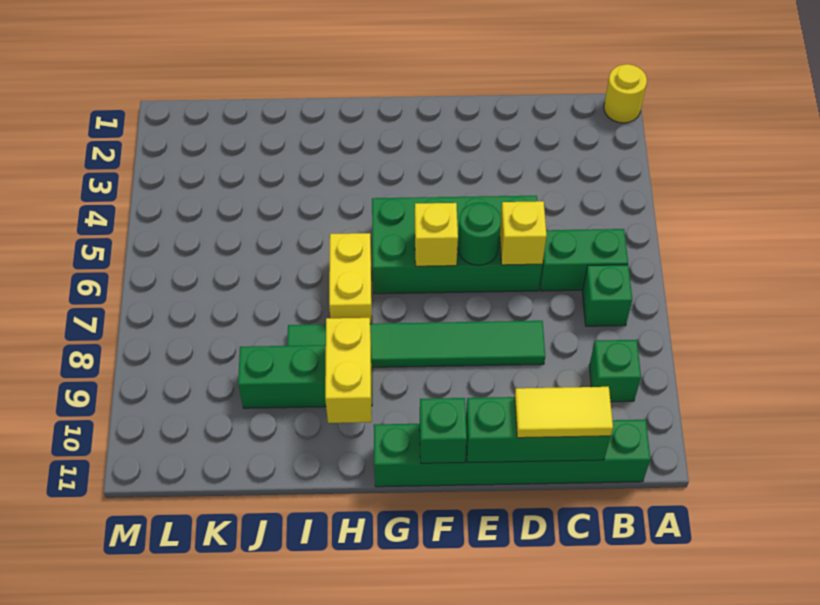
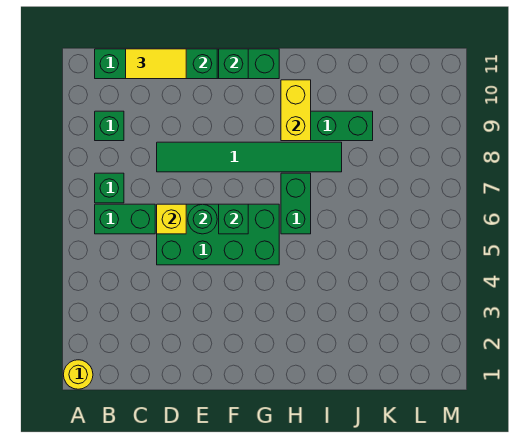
yellow brick F6 level 2 -> green brick F6 level 2
yellow brick H6:H7 level 1 -> green brick H6:H7 level 1

